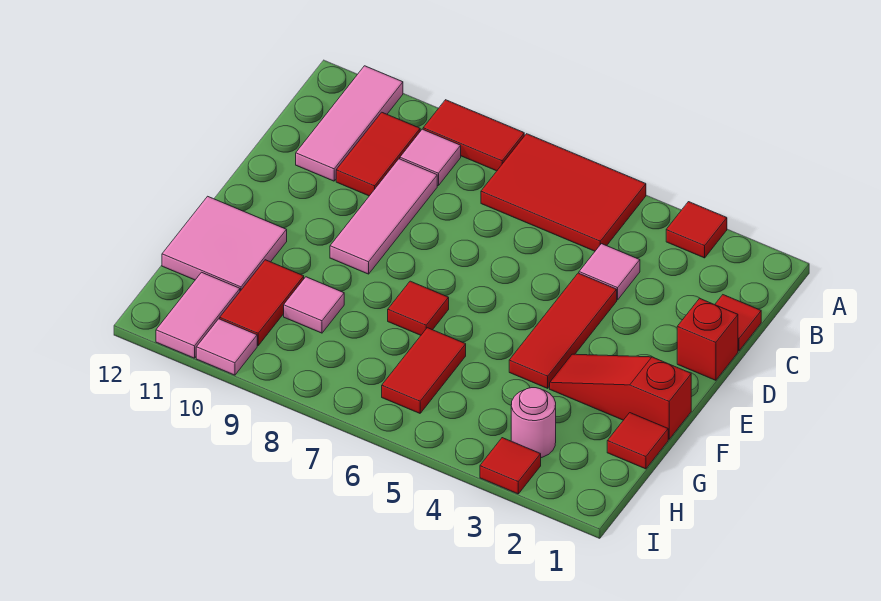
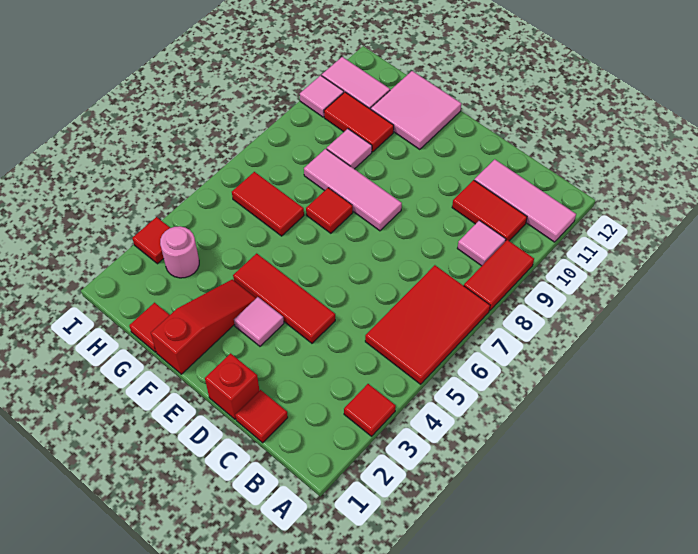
pink tile C4 level 1 -> pink tile E3 level 1
pink tile C9:E9 level 1 -> pink tile E8:G8 level 1

